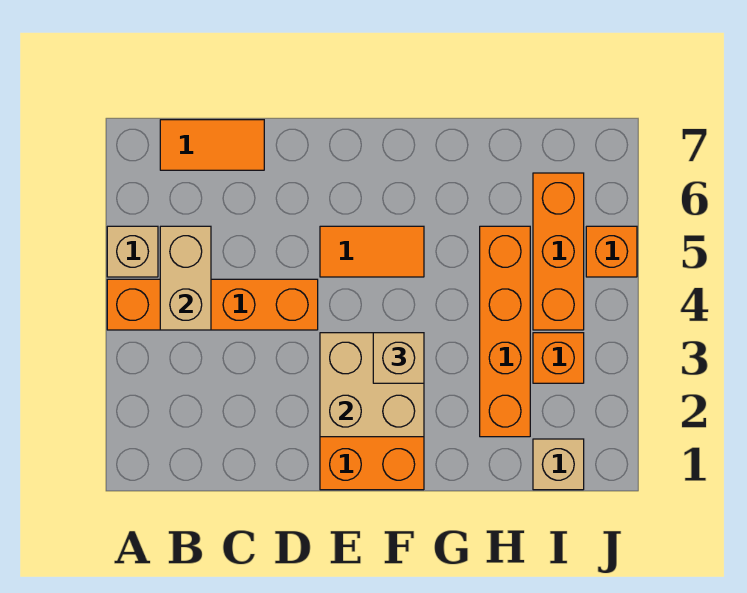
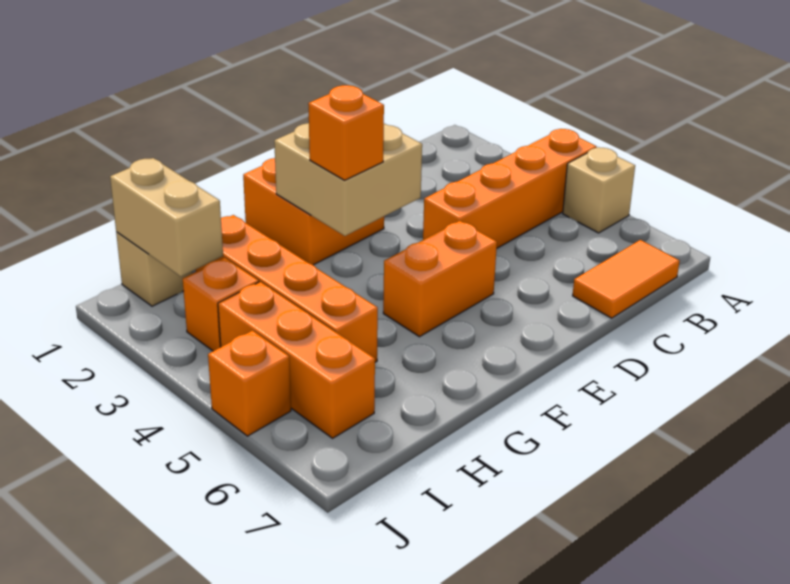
tan brick B4:B5 level 2 -> tan brick I1:I2 level 2
orange tile E5:F5 level 1 -> orange brick E5:F5 level 1
tan brick F3 level 3 -> orange brick F3 level 3

